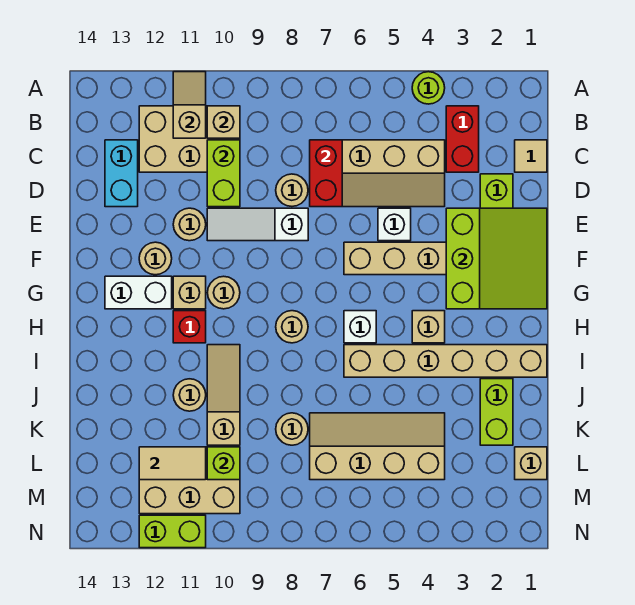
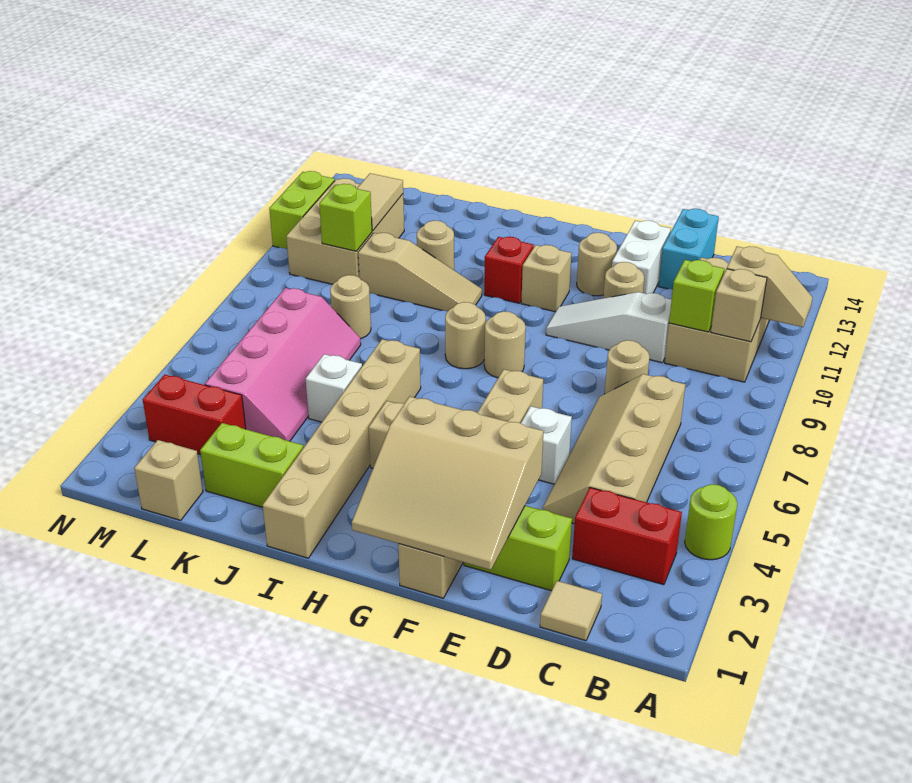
red brick C7:D7 level 2 -> red brick L3:M3 level 1
lime brick C10:D10 level 2 -> lime brick C10 level 2
cyan brick C13:D13 level 1 -> cyan brick D13:D14 level 1
lime slope E1:G3 level 2 top 3 -> tan slope E1:G3 level 2 top 3
white slope E8:E10 level 1 top 8 -> white slope D10:F10 level 1 top D
tan round brick G10 level 1 -> tan round brick G8 level 1
white brick G12:G13 level 1 -> white brick E12:E13 level 1
white brick H6 level 1 -> white brick J5 level 1
tan slope K4:L7 level 1 top L -> pink slope K4:L7 level 1 top L

